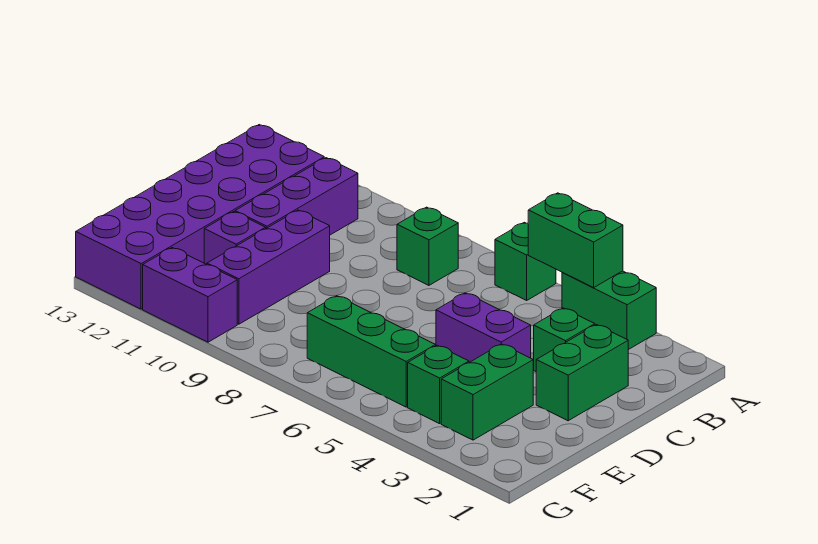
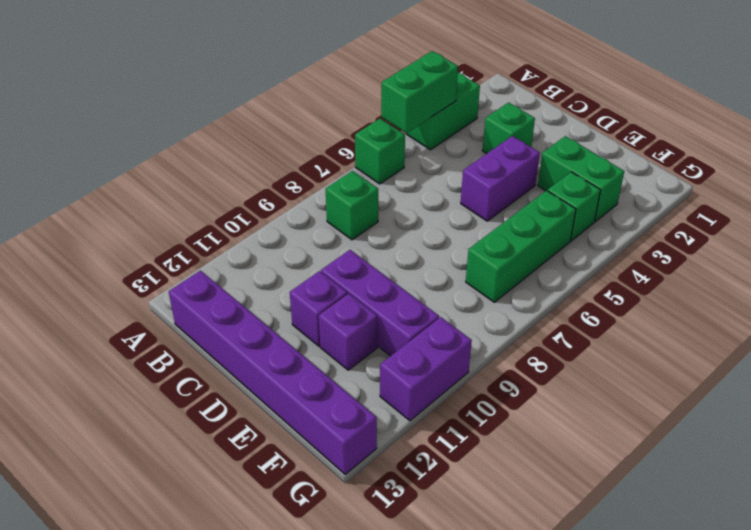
purple brick B11:D11 level 1 -> purple brick D11 level 1
purple brick B12:G13 level 1 -> purple brick B13:G13 level 1
green brick C2:D2 level 1 -> none

